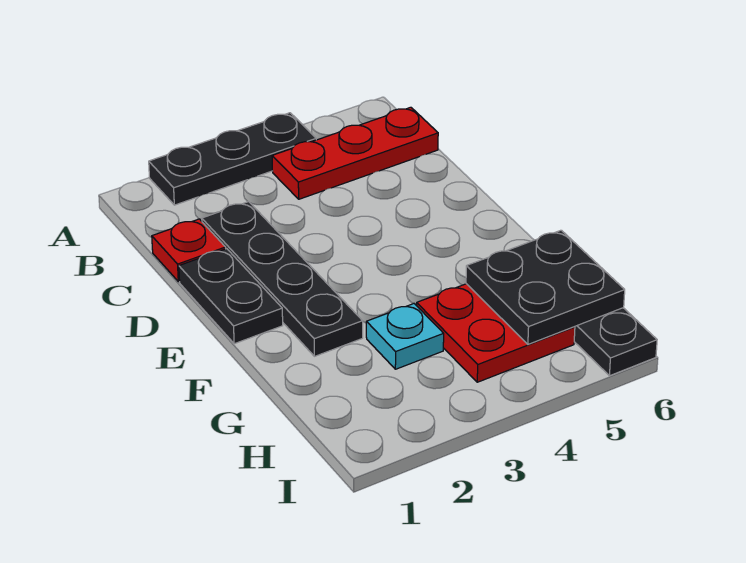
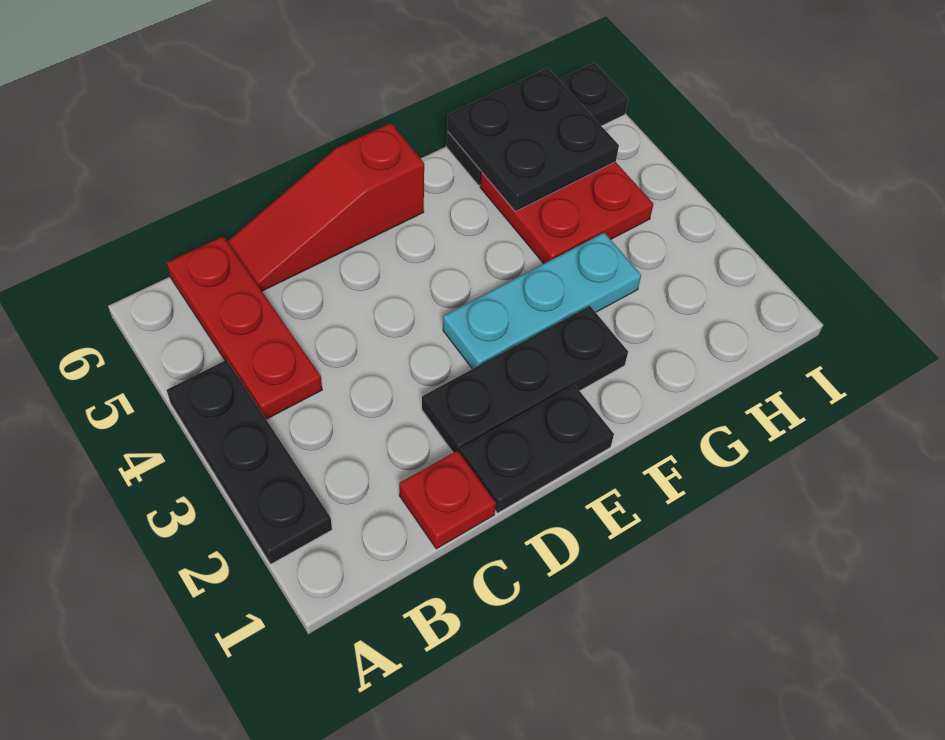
black plate C2:F2 level 1 -> black plate D2:F2 level 1
none -> red slope C6:E6 level 1 top E
cyan plate G3 level 1 -> cyan plate E3:G3 level 1

